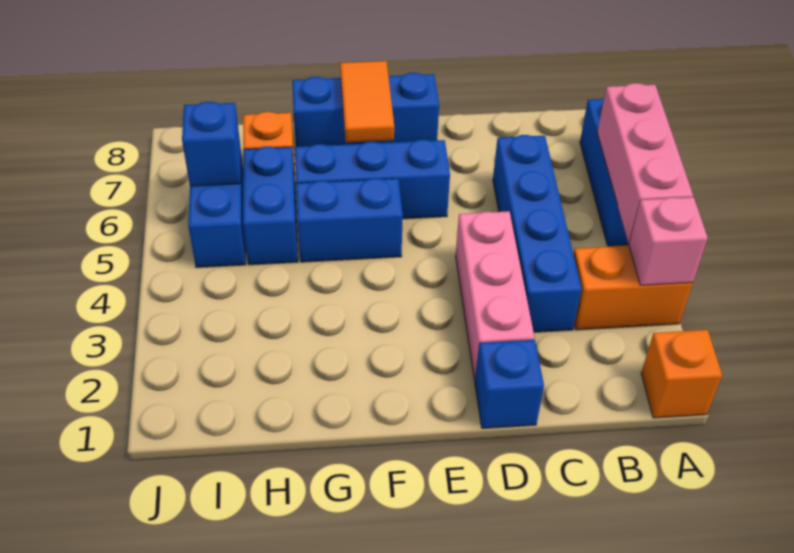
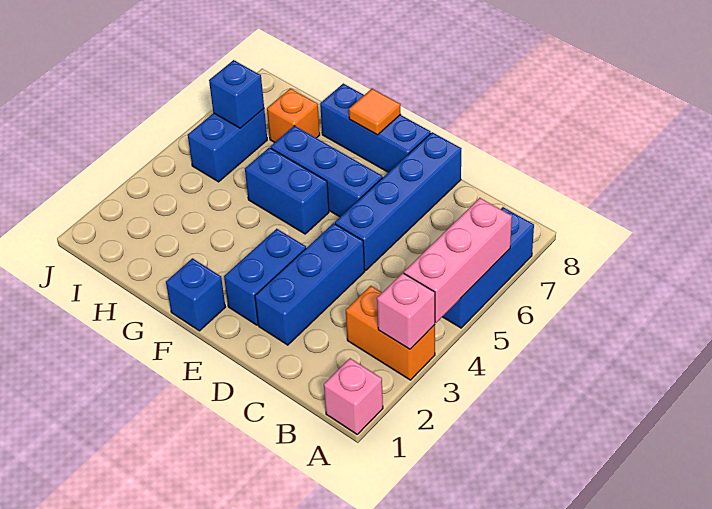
orange brick A1 level 1 -> pink brick A1 level 1
blue brick C3:C6 level 1 -> blue brick D5:D8 level 1
blue brick D1 level 1 -> blue brick F1 level 1
pink brick D2:D4 level 1 -> blue brick D2:D4 level 1
orange tile F7:F8 level 2 -> orange tile F8 level 2
blue brick H5:H6 level 1 -> blue brick E2:E3 level 1

